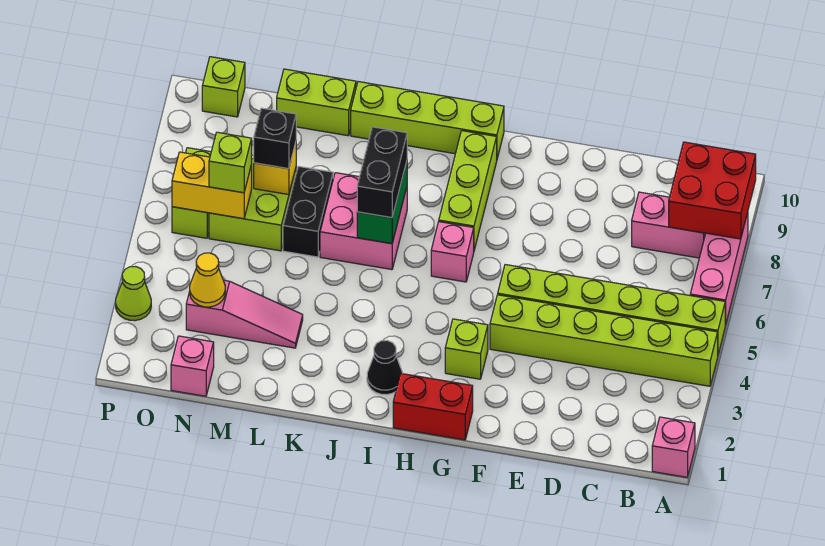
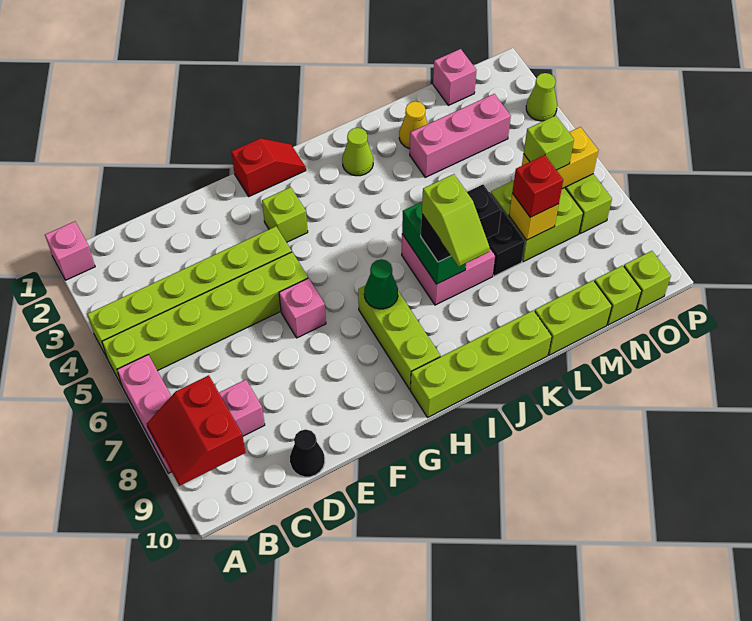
red brick A8:B9 level 2 -> red slope A8:B9 level 2 top B
red brick G1:H1 level 1 -> red slope G1:H1 level 1 top G
pink brick H6 level 1 -> pink brick F6 level 1
none -> green cone H7 level 2
black cone I2 level 1 -> black cone D10 level 1
none -> lime cone J2 level 1
black brick J6:J7 level 3 -> black brick J7:K7 level 3
none -> lime slope J7:J8 level 4 top 7
pink slope L3:N3 level 1 top N -> pink brick L3:N3 level 1
black brick M7 level 3 -> red brick M7 level 3
yellow cone N3 level 2 -> yellow cone L2 level 1
none -> lime brick N10 level 1

